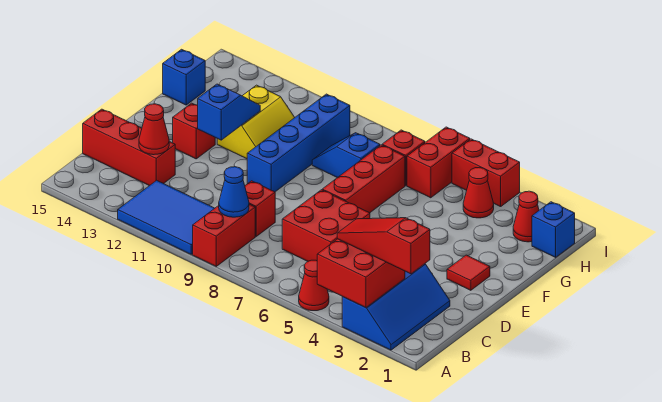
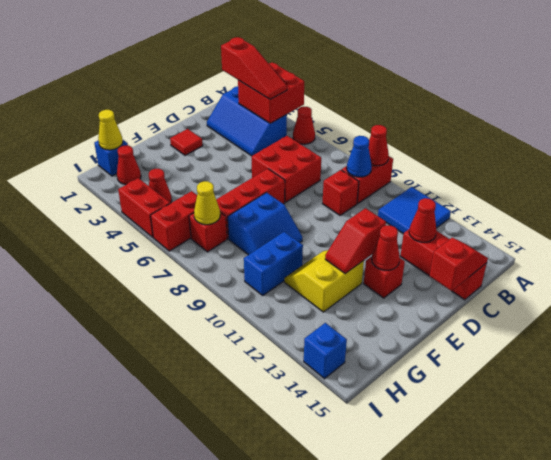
blue slope A2:C3 level 1 top 3 -> blue slope B2:C4 level 1 top B
none -> red cone A9 level 2
blue tile A10:B12 level 1 -> blue tile A11:B12 level 1
none -> red slope C15:D15 level 2 top D
blue brick E10:H10 level 1 -> blue brick G10:H10 level 1
blue slope E12:F12 level 2 top E -> red slope E12:F12 level 2 top E
none -> red cone E13 level 2
blue slope G8:G9 level 1 top 8 -> blue slope F8:G9 level 1 top 8
blue brick G15 level 1 -> blue brick I14 level 1
none -> yellow cone H1 level 2
none -> yellow cone H7 level 2

